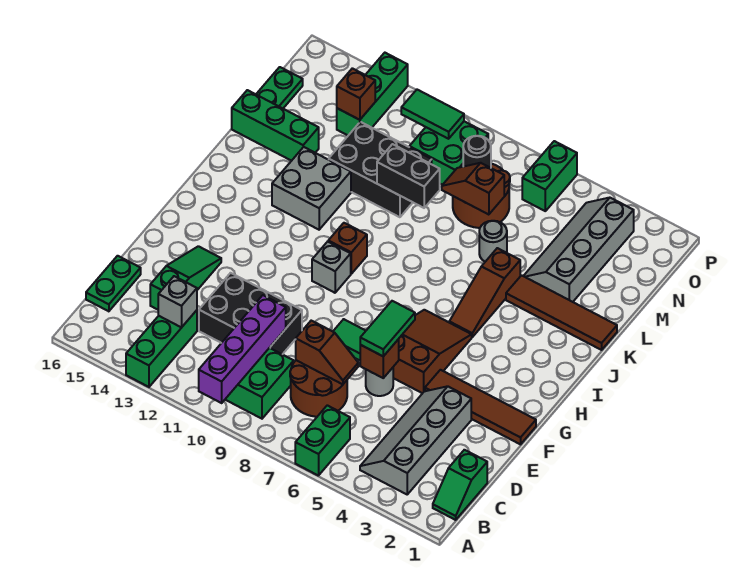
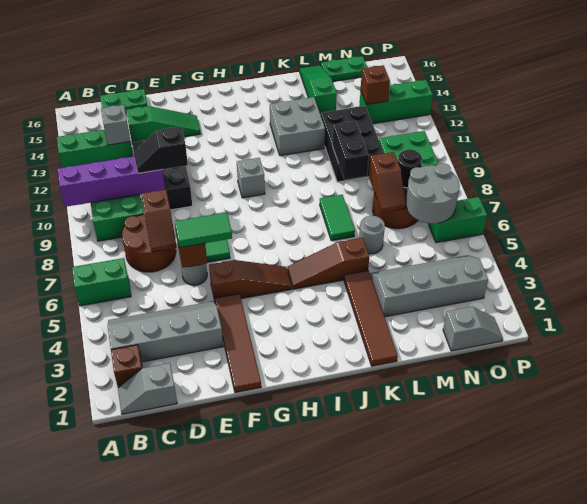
green slope B1:C1 level 1 top C -> grey slope B1:C1 level 1 top C
none -> black slope D10:E10 level 3 top E
brown slope F5:H6 level 1 top F -> brown slope F5:H5 level 1 top F
brown brick I10 level 1 -> brown brick B2 level 1
green brick L14:L16 level 1 -> green slope L14:L16 level 1 top 14
brown slope M7:M8 level 2 top 7 -> brown slope M7:M8 level 2 top 8
none -> grey slope N1:O1 level 1 top N
none -> grey round brick N6:O7 level 2
green tile O10:O11 level 2 -> green tile K7:K8 level 1

